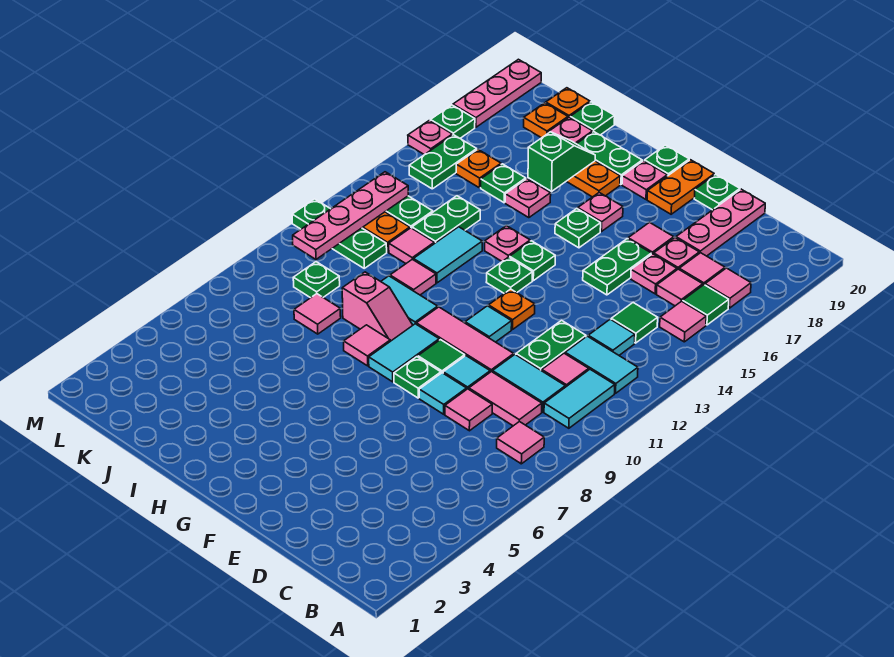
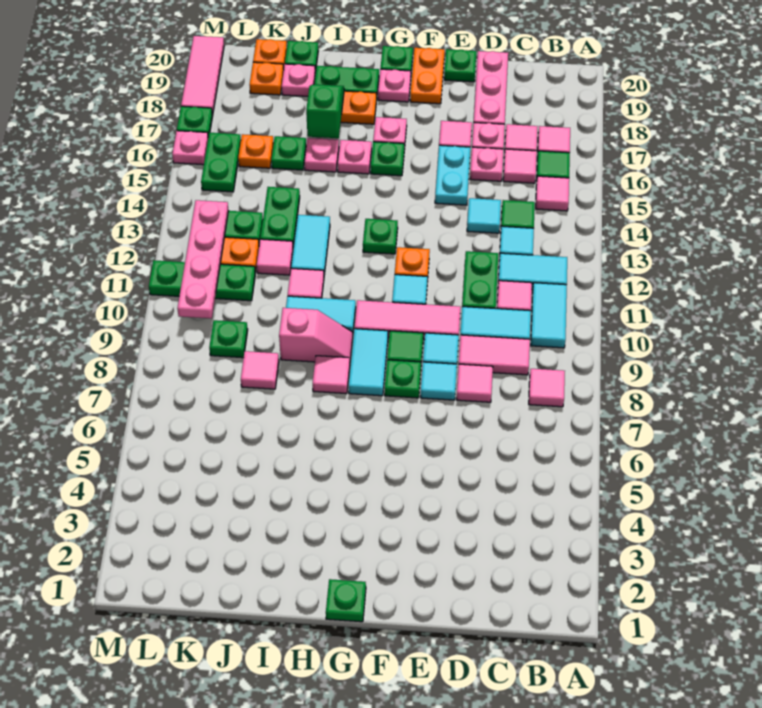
none -> cyan tile D14 level 1
green plate E15:E16 level 1 -> cyan plate E15:E16 level 1
green plate G14 level 1 -> green plate G1 level 1
pink plate H14 level 1 -> pink plate H16 level 1
pink plate M18:M20 level 1 -> pink tile M18:M20 level 1

